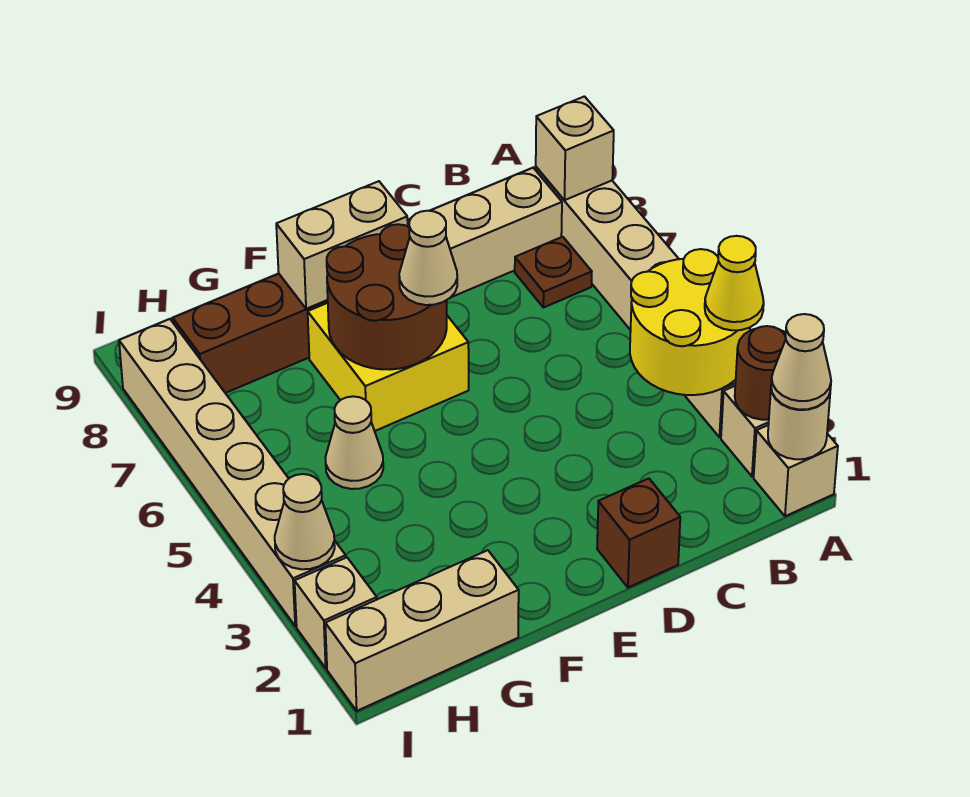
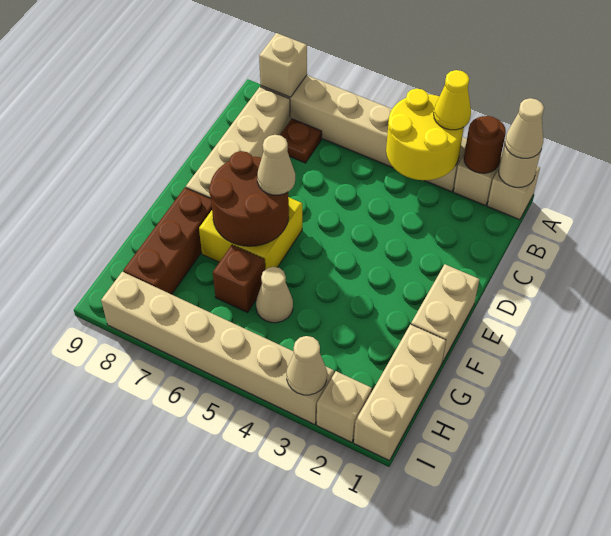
brown brick D1 level 1 -> brown brick G6 level 1
tan brick E8:F8 level 2 -> tan brick E1:F1 level 1

